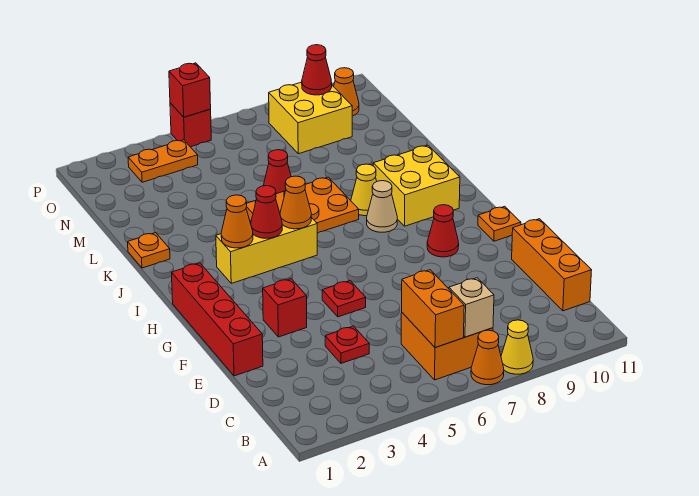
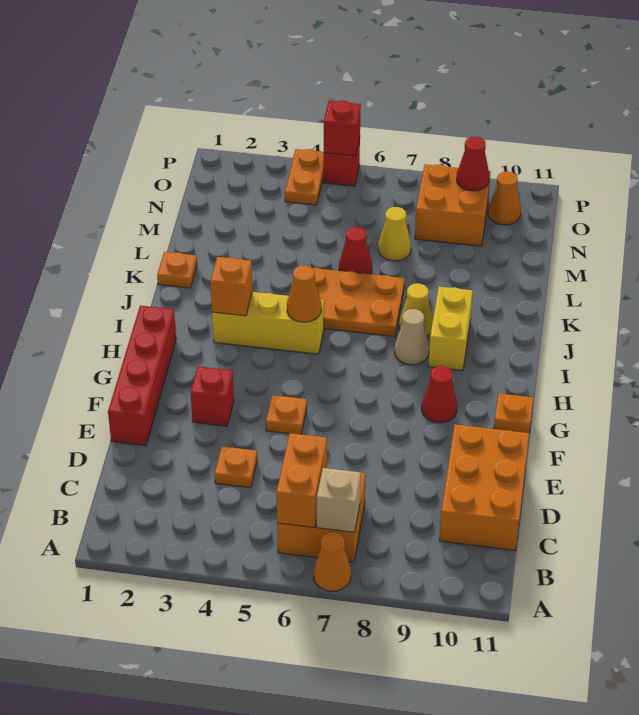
yellow cone A8 level 1 -> yellow cone M7 level 1
orange brick C11:E11 level 1 -> orange brick C10:E11 level 1
red plate D4 level 1 -> orange plate D4 level 1
red plate F5 level 1 -> orange plate F5 level 1
orange cone I3 level 2 -> orange brick I3 level 2
red cone I4 level 2 -> none
yellow brick I9:J10 level 1 -> yellow brick I9:J9 level 1
yellow brick N8:O9 level 1 -> orange brick N8:O9 level 1
orange plate O3:O4 level 1 -> orange plate O4:P4 level 1

